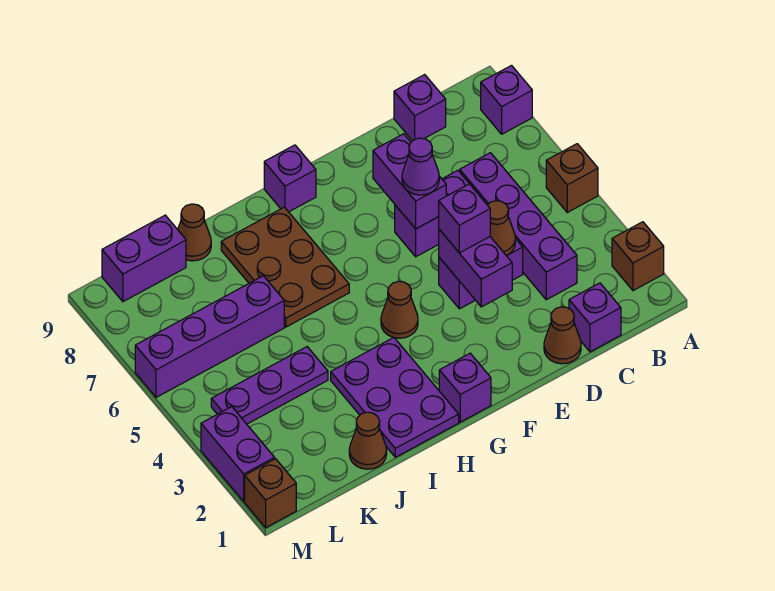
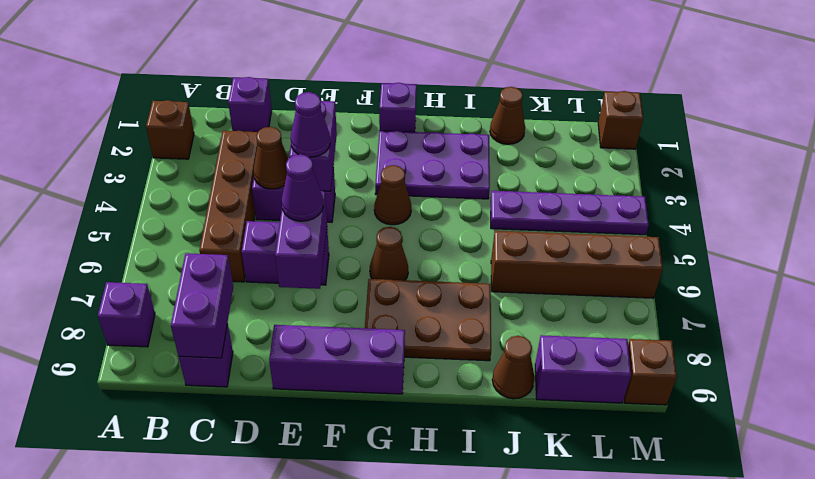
brown brick A5 level 1 -> brown brick M9 level 1
purple brick C3:C6 level 1 -> brown brick C3:C6 level 1
brown cone D1 level 1 -> brown cone G6 level 1
purple brick E4 level 3 -> purple cone E4 level 3
purple brick G9 level 1 -> purple brick E9:G9 level 1
purple plate H1:I3 level 1 -> purple plate G2:I3 level 1
brown plate H6:I8 level 1 -> brown plate G7:I8 level 1
purple plate J4:L4 level 1 -> purple plate J4:M4 level 1
purple brick J6:M6 level 1 -> brown brick J6:M6 level 1
purple brick M2:M3 level 1 -> purple brick C8:C9 level 2

